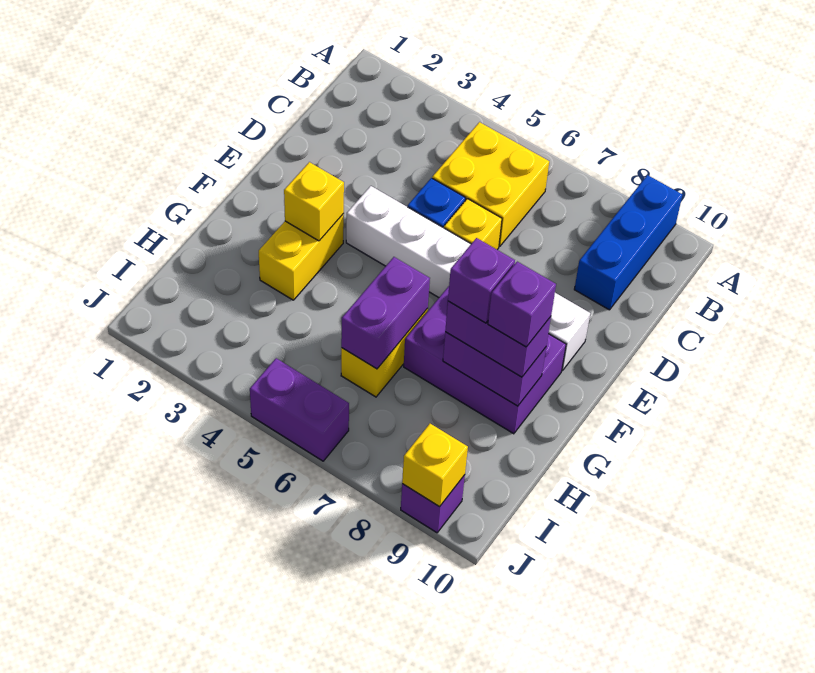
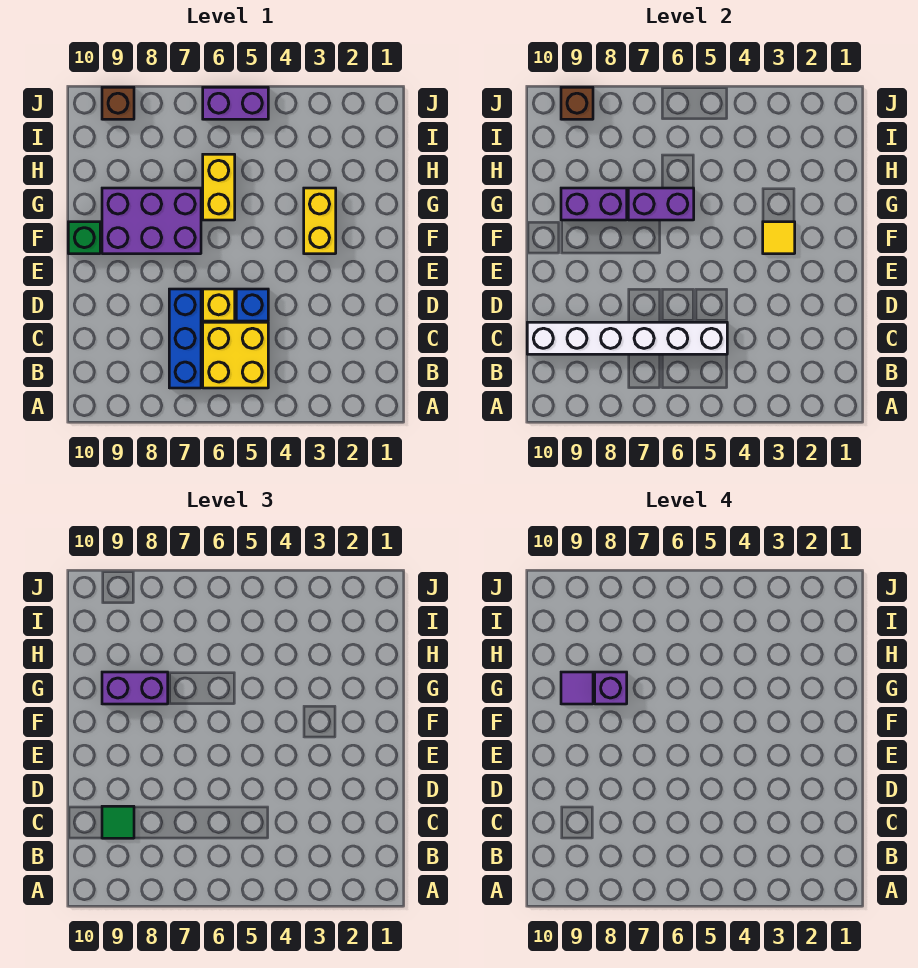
blue brick A9:C9 level 1 -> blue brick B7:D7 level 1
none -> green tile C9 level 3
white brick E4:E9 level 1 -> white brick C5:C10 level 2
yellow brick F3 level 2 -> yellow tile F3 level 2
none -> green brick F10 level 1
purple brick G6:H6 level 2 -> purple brick G6:G7 level 2
purple brick G9 level 4 -> purple tile G9 level 4
purple brick J9 level 1 -> brown brick J9 level 1
yellow brick J9 level 2 -> brown brick J9 level 2

